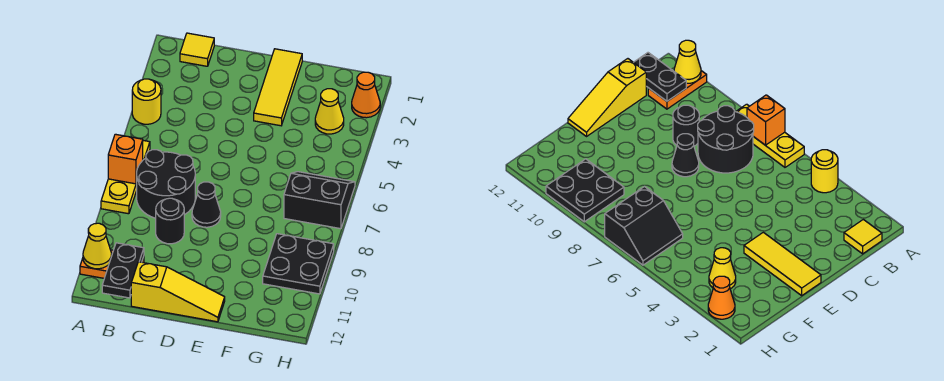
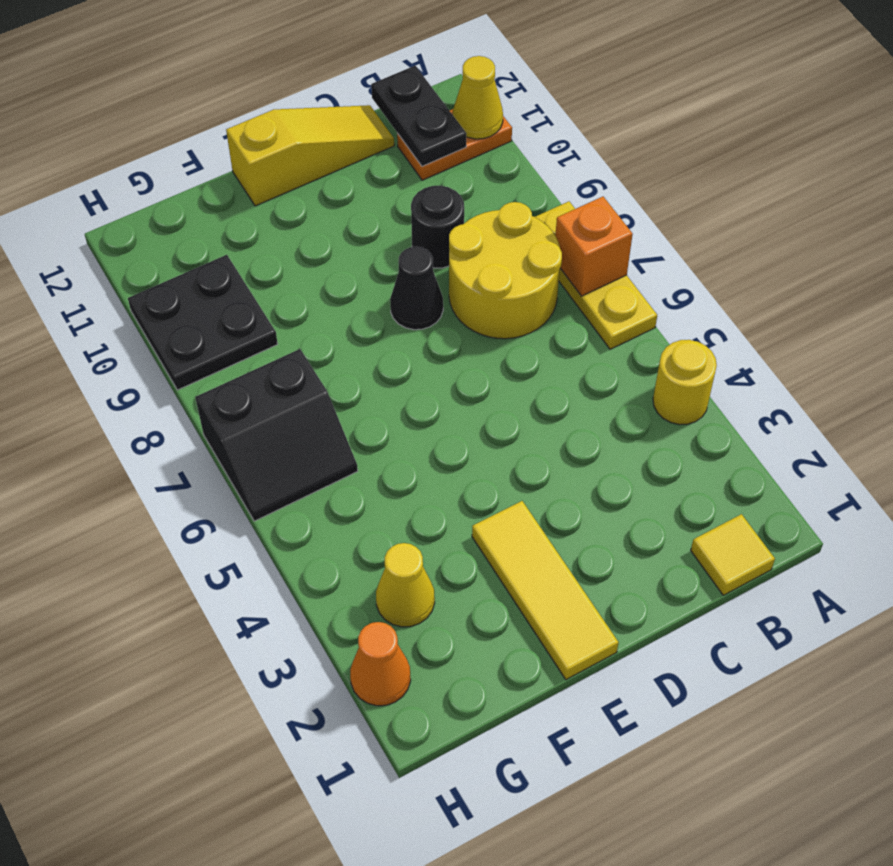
black round brick B7:C8 level 1 -> yellow round brick B7:C8 level 1
yellow slope C12:E12 level 1 top C -> yellow slope C12:E12 level 1 top E

